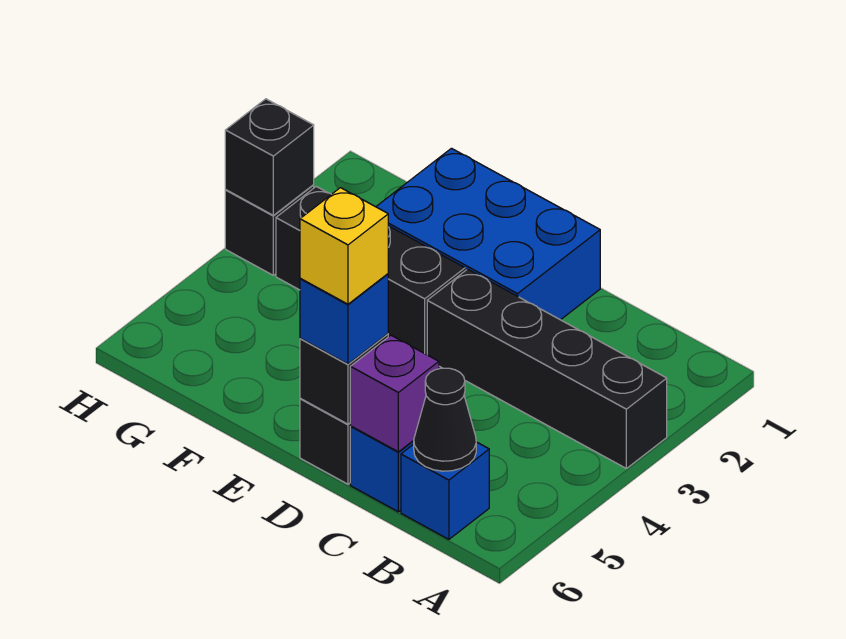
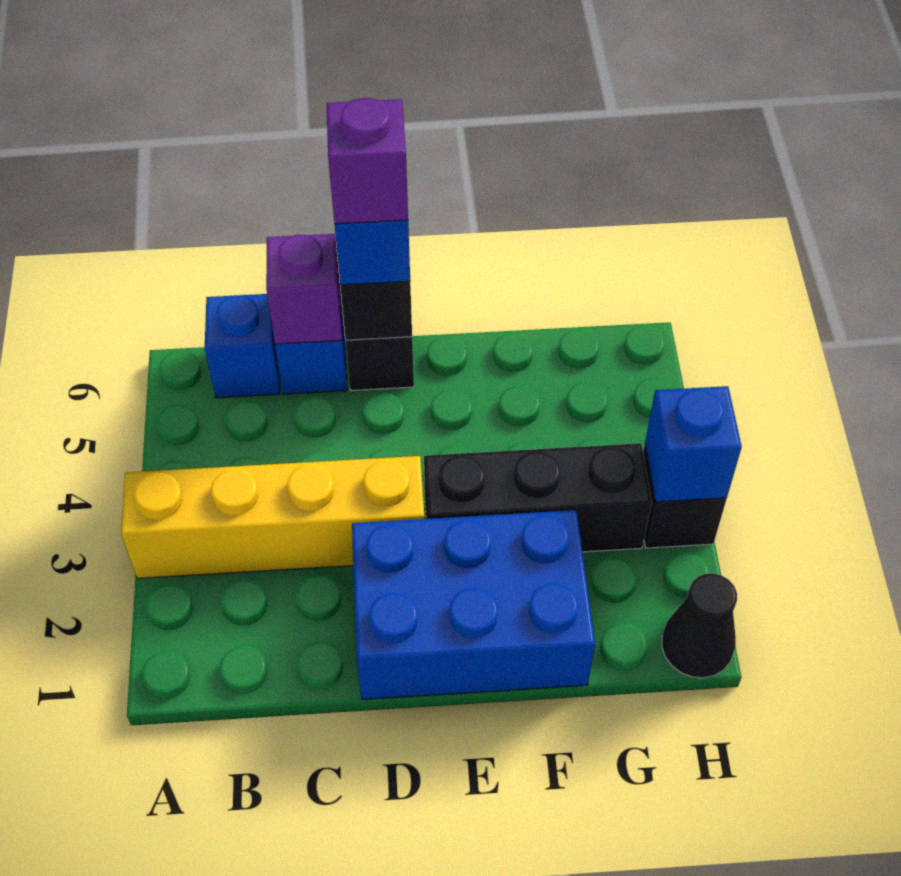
black brick A3:D3 level 1 -> yellow brick A3:D3 level 1
black cone B6 level 2 -> black cone H1 level 1
yellow brick D6 level 4 -> purple brick D6 level 4
black brick H3 level 2 -> blue brick H3 level 2

